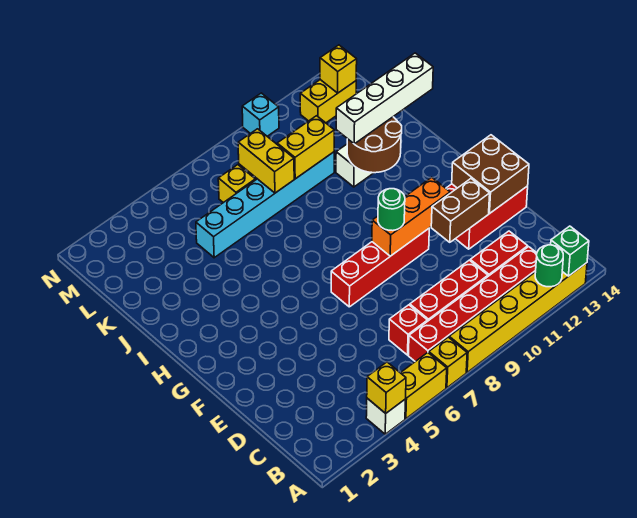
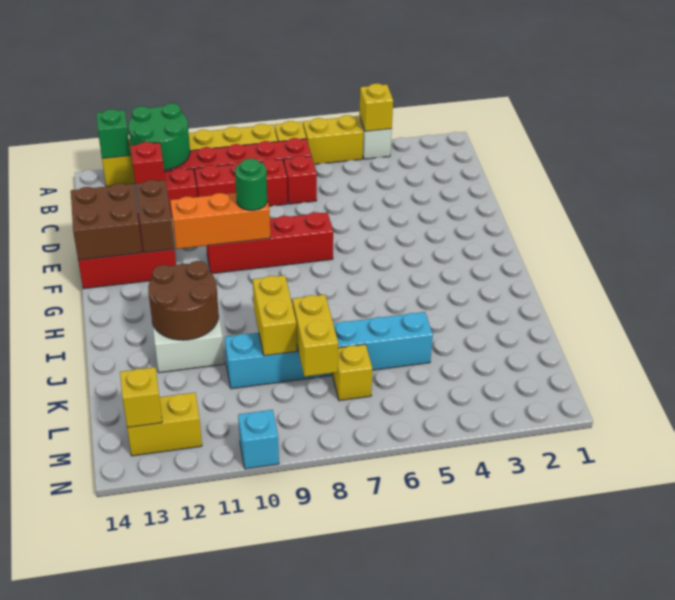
green round brick A12 level 2 -> green round brick A11:B12 level 2
none -> red brick C12 level 2
brown brick E11:E12 level 2 -> brown brick E12:F12 level 2
white brick J11:J14 level 3 -> none
yellow brick K9:K10 level 2 -> yellow brick J9:K9 level 2

